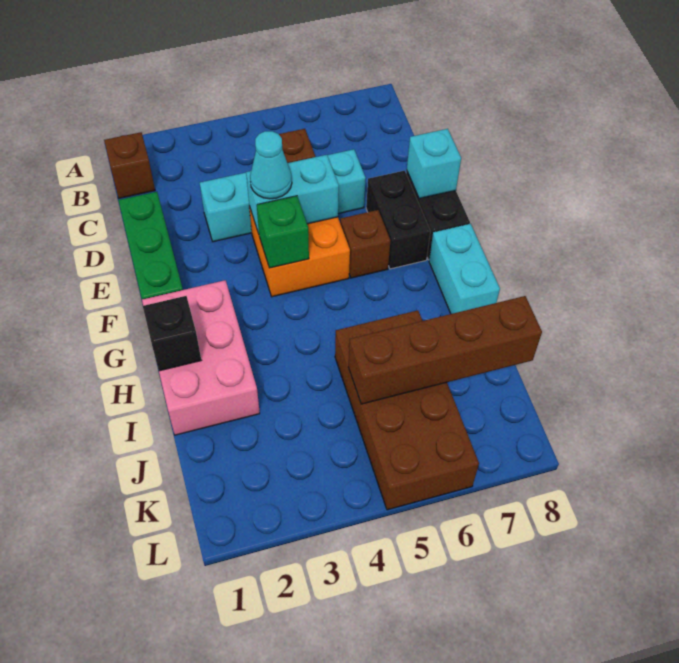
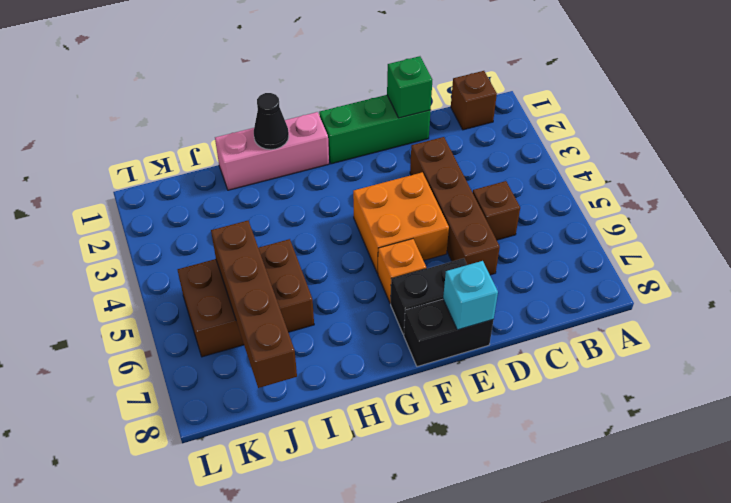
cyan brick D3:D6 level 1 -> brown brick D3:D6 level 1
cyan brick E4:E5 level 2 -> none
cyan cone E4 level 3 -> none
green brick F4 level 2 -> green brick D1 level 2
brown brick F6 level 1 -> orange brick F6 level 1
pink brick G1:I2 level 1 -> pink brick G1:I1 level 1
cyan brick G8:H8 level 1 -> none
black brick H1 level 2 -> black cone H1 level 2
brown brick I5:L6 level 1 -> brown brick I5:K6 level 1

